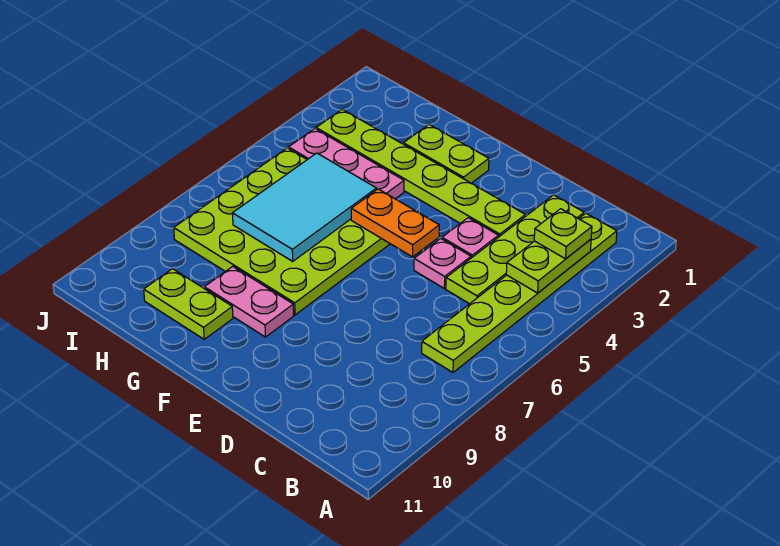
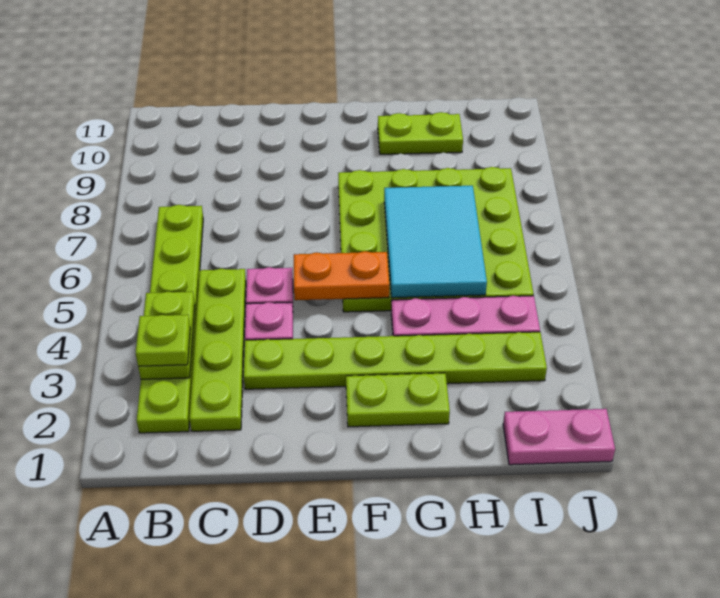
pink plate F9:G9 level 1 -> pink plate I1:J1 level 1

